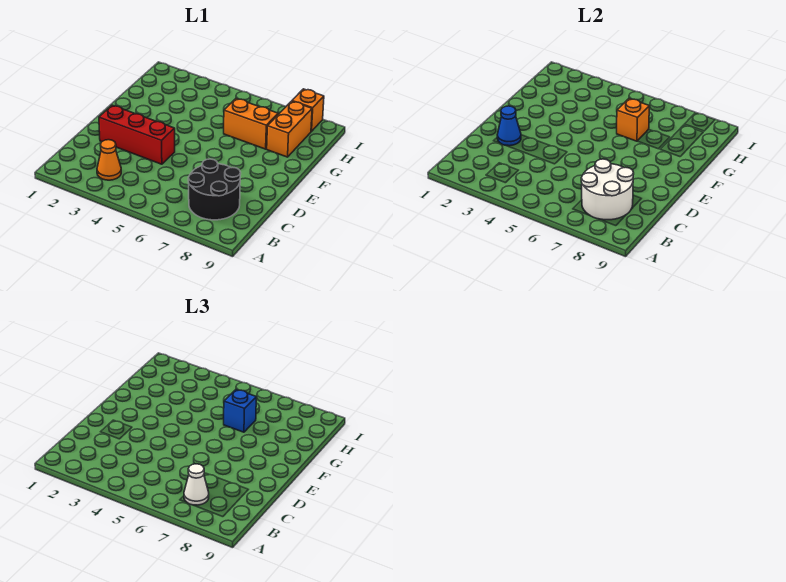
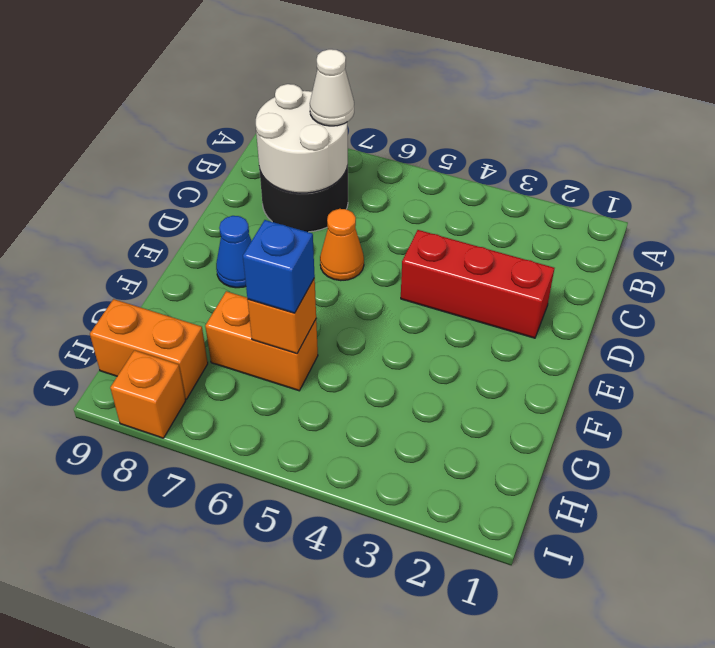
orange cone B3 level 1 -> orange cone D6 level 1
blue cone D2 level 2 -> blue cone E8 level 1
orange brick G8:H8 level 1 -> orange brick H8:H9 level 1

